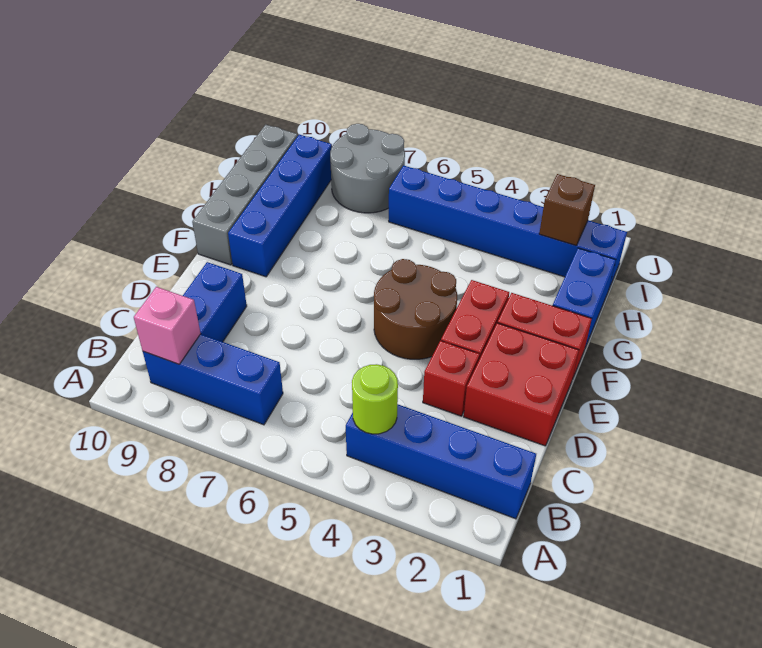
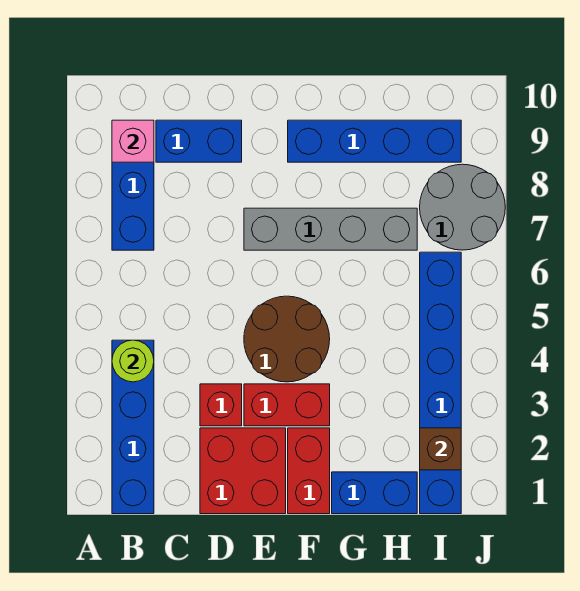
grey brick F10:I10 level 1 -> grey brick E7:H7 level 1

